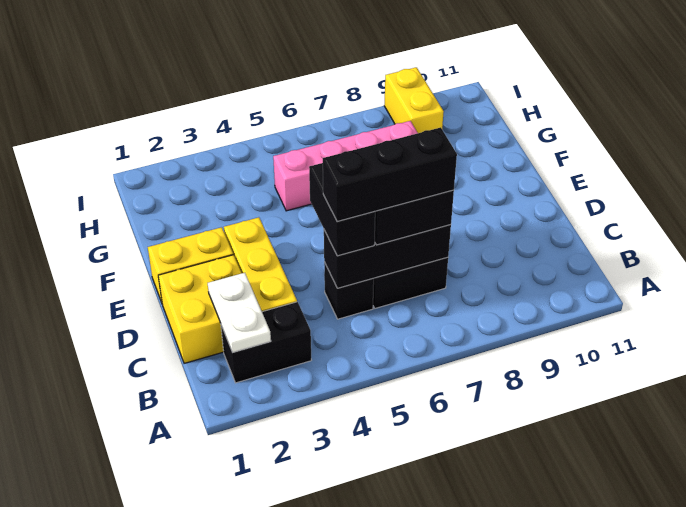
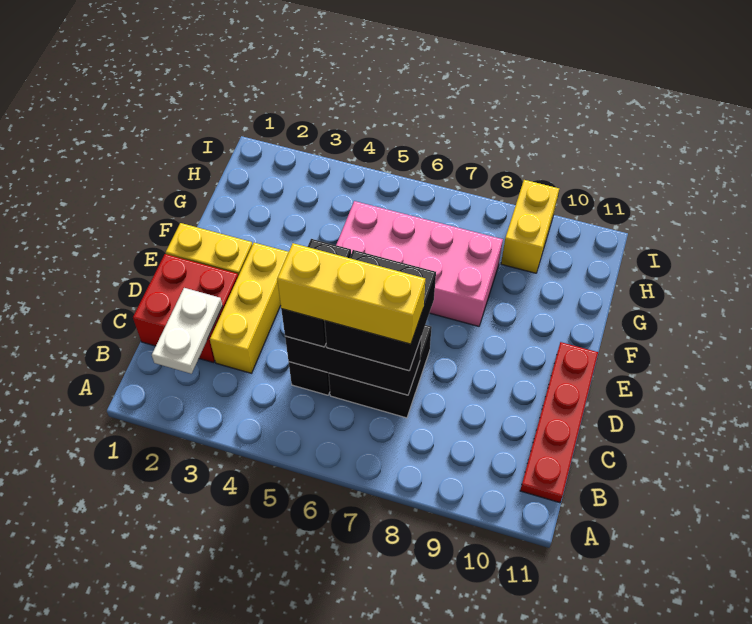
black brick B2:B3 level 1 -> none
none -> red plate B11:E11 level 1
yellow brick C1:D2 level 1 -> red brick C1:D2 level 1
black brick C5:C7 level 4 -> yellow brick C5:C7 level 4
pink brick G5:G8 level 1 -> pink brick F5:G8 level 1

